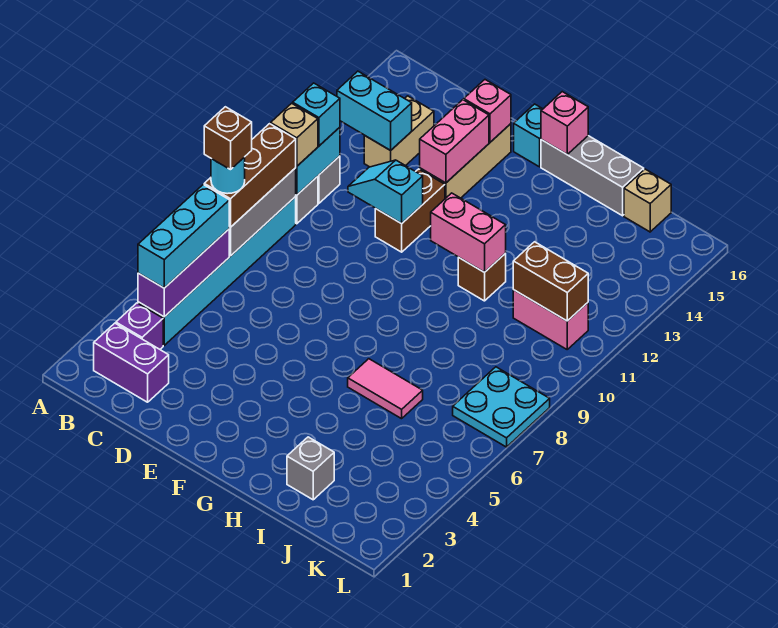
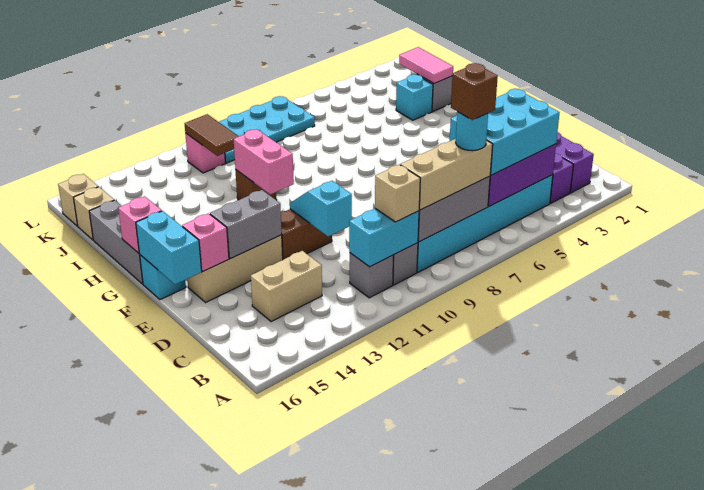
cyan brick B4:B6 level 3 -> cyan brick B4:C6 level 3
brown brick B7:B9 level 3 -> tan brick B7:B9 level 3
cyan brick B11 level 3 -> cyan brick I3 level 1
cyan brick B13:C13 level 2 -> cyan brick E16:F16 level 2
cyan slope D11:E11 level 2 top E -> cyan slope D11:E11 level 2 top D
pink brick E13:E14 level 2 -> grey brick E13:E14 level 2
pink tile H6:I6 level 1 -> pink tile I2:J2 level 2
pink brick J11:K11 level 1 -> pink brick K11 level 1
brown brick J11:K11 level 2 -> brown tile J11:K11 level 2
cyan plate K7:L8 level 1 -> cyan plate K7:L10 level 1
none -> tan brick K16 level 1

